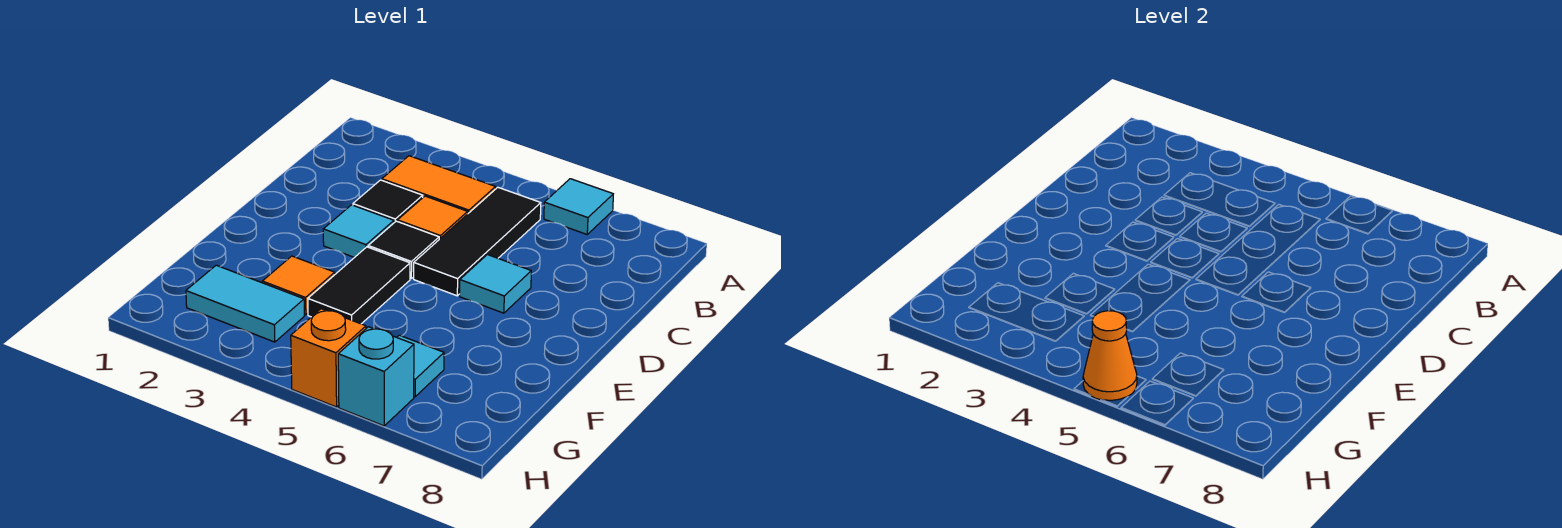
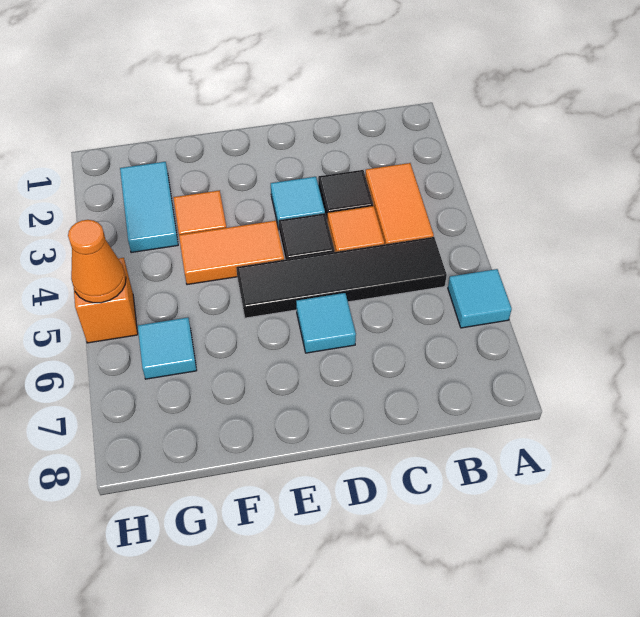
black tile B5:D5 level 1 -> black tile B5:E5 level 1
black tile E4:F4 level 1 -> orange tile E4:F4 level 1
cyan brick H6 level 1 -> none

